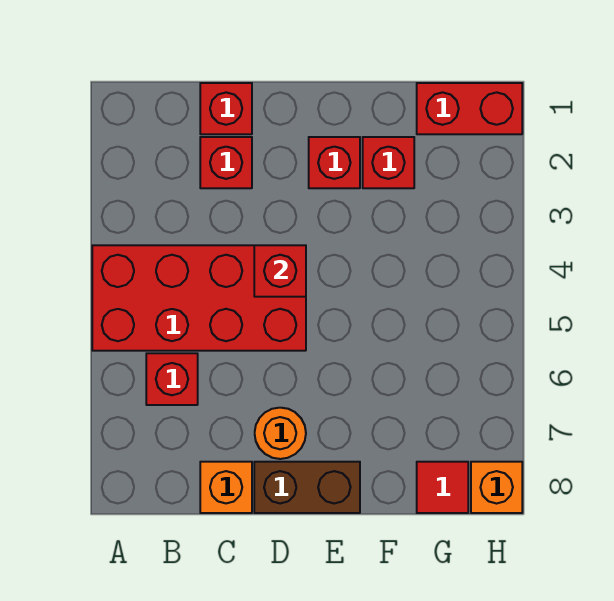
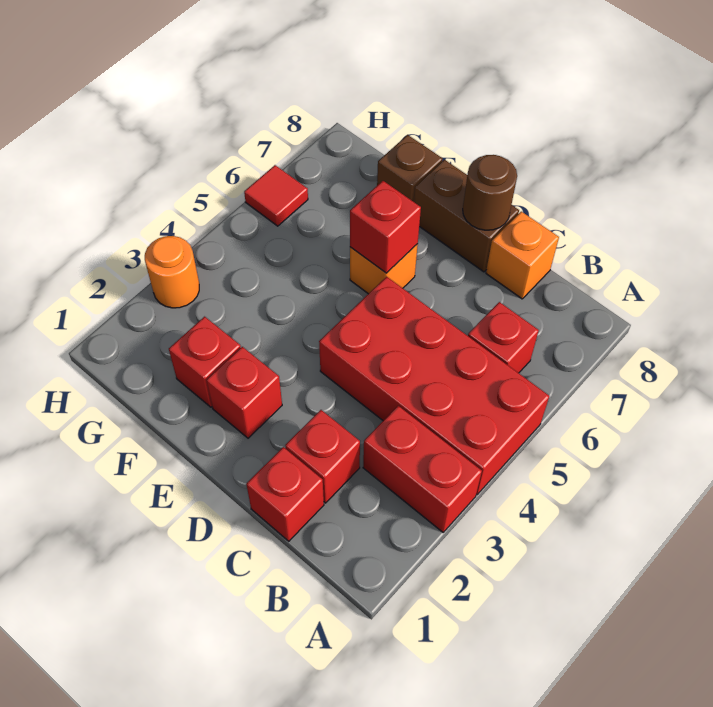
red brick D4 level 2 -> red brick E6 level 2
orange round brick D7 level 1 -> orange round brick H3 level 1
none -> brown round brick D8 level 2
none -> brown brick F8 level 1
red brick G1:H1 level 1 -> red brick A3:B3 level 1
red tile G8 level 1 -> red tile H6 level 1
orange brick H8 level 1 -> orange brick E6 level 1

